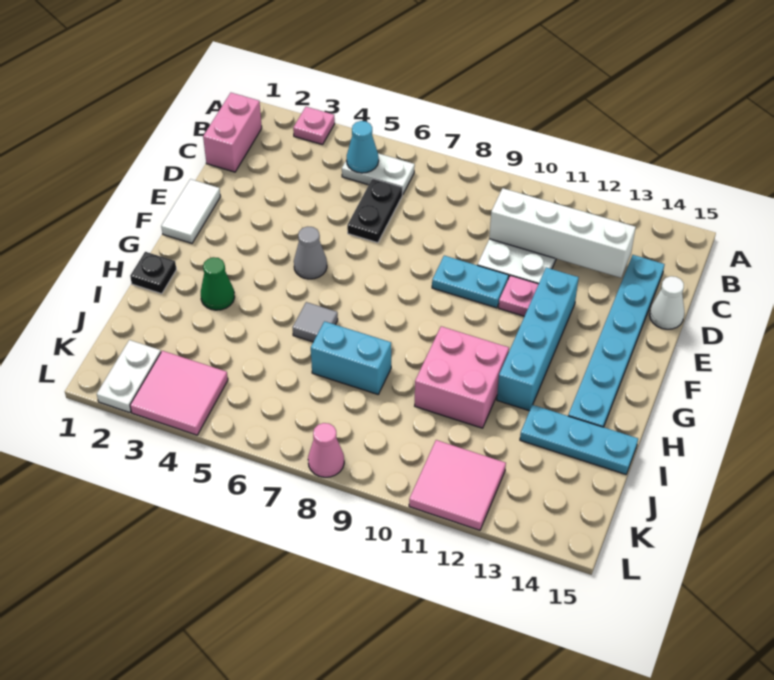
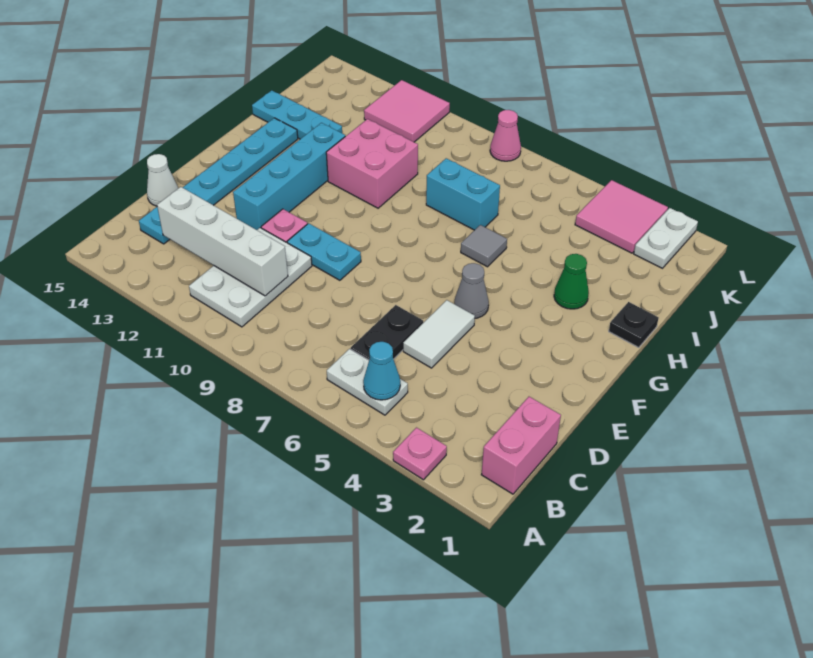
white tile E1:F1 level 1 -> white tile D5:E5 level 1

